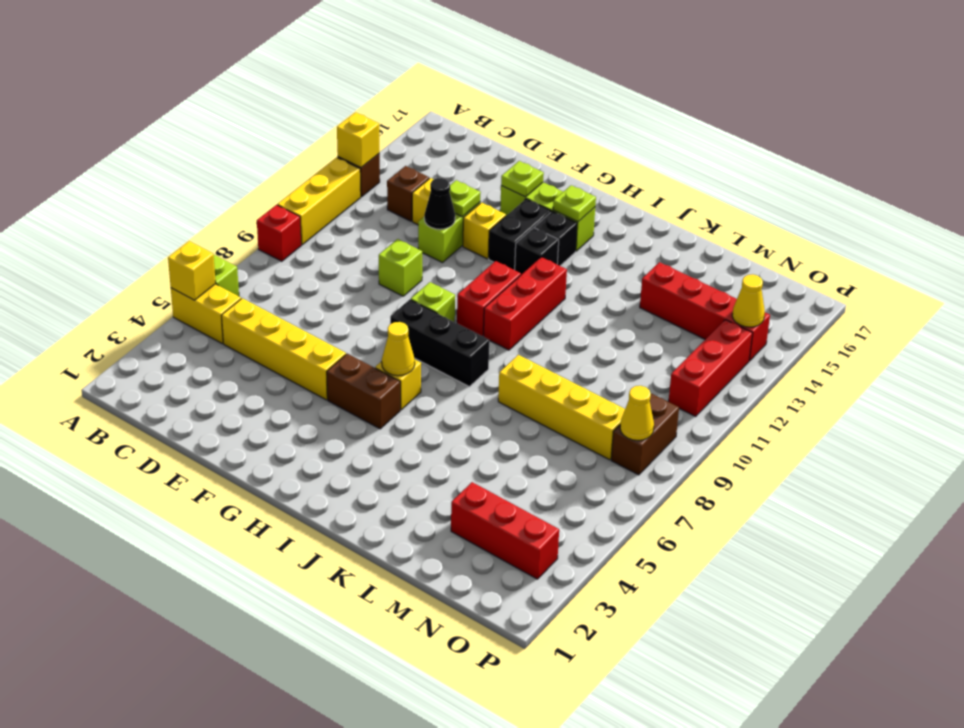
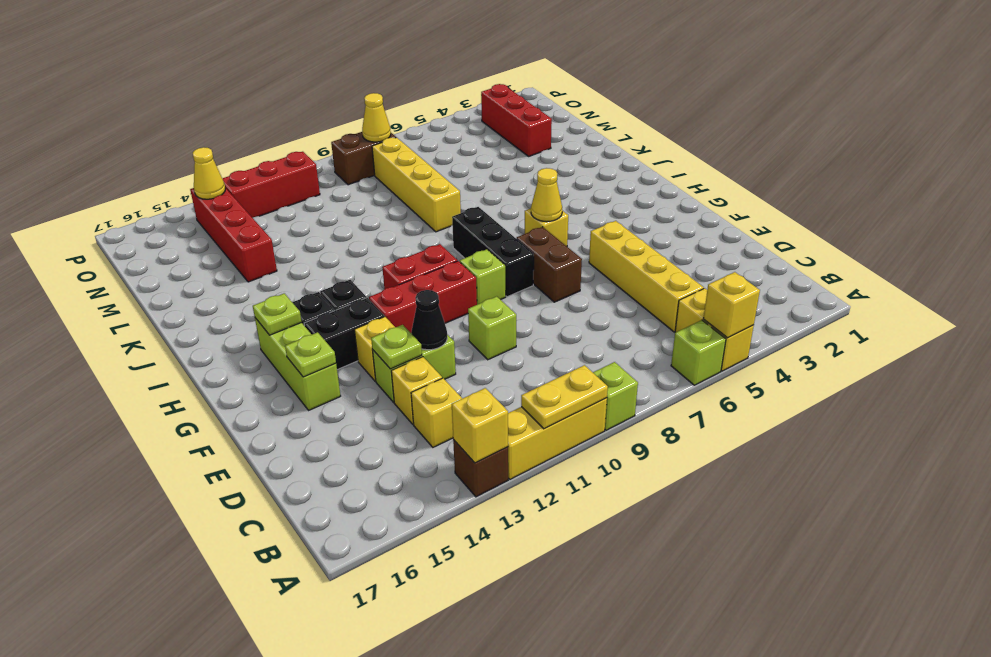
red brick A9 level 1 -> lime brick A9 level 1
none -> yellow plate A10:A11 level 2
brown brick C13 level 1 -> yellow brick C13 level 1
brown brick G5:H5 level 1 -> brown brick F7:G7 level 1
red brick I10:I12 level 1 -> red brick G10:G12 level 1

